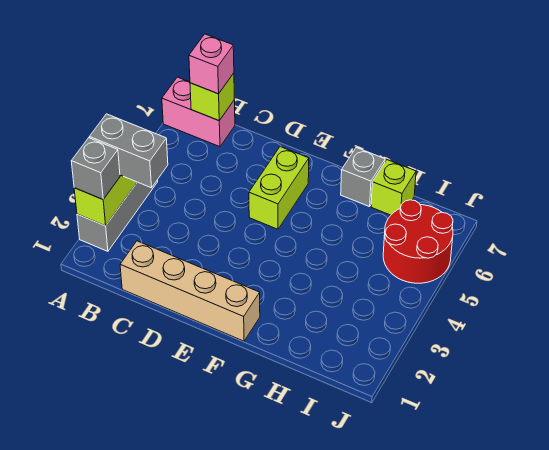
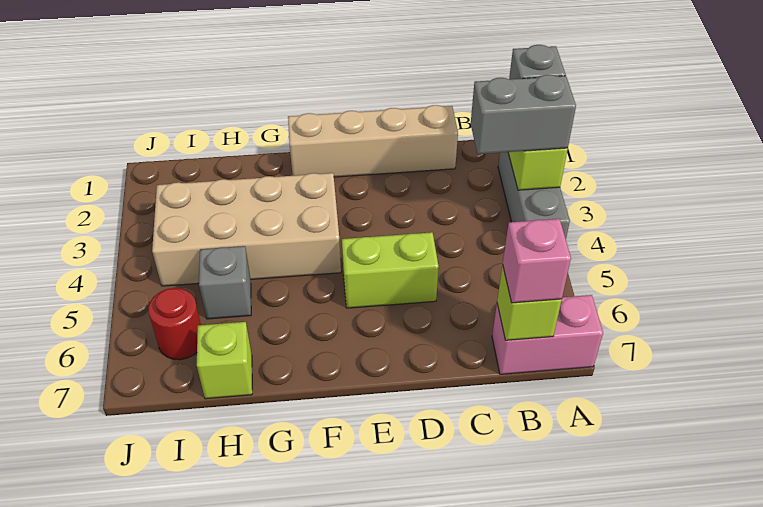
lime brick E5:E6 level 1 -> lime brick D5:E5 level 1
none -> tan brick F3:I4 level 1
grey brick G7 level 1 -> grey brick H5 level 1
red round brick I5:J6 level 1 -> red round brick I6 level 1

